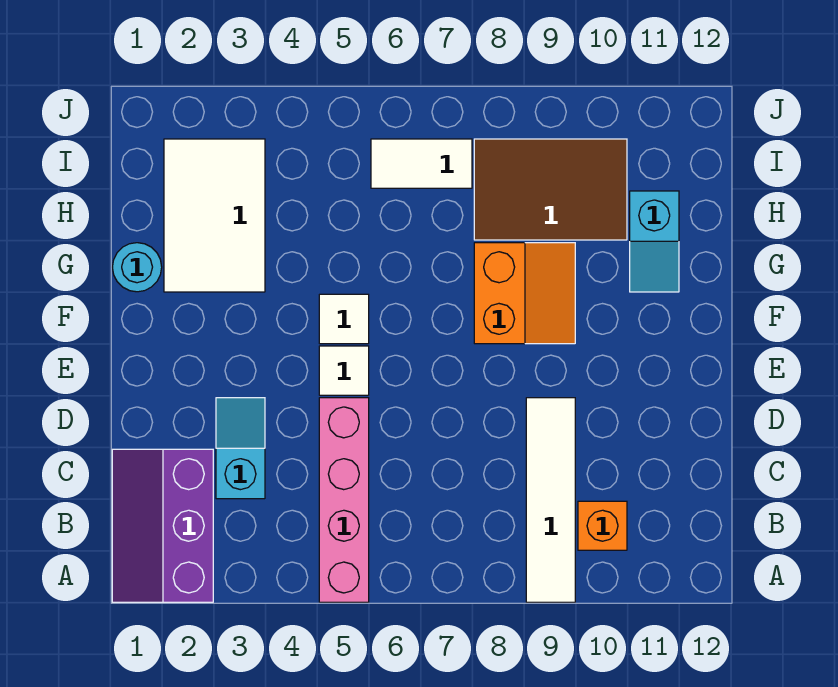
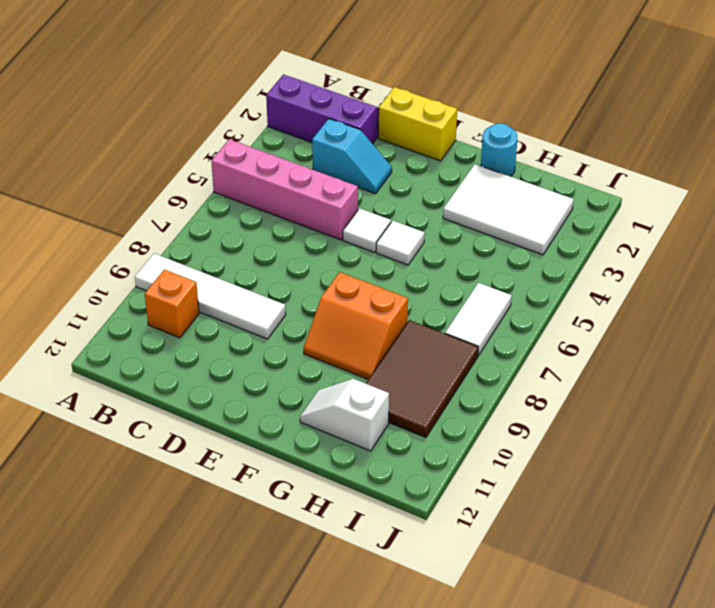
none -> yellow brick D1:E1 level 1
cyan slope G11:H11 level 1 top H -> white slope G11:H11 level 1 top H

